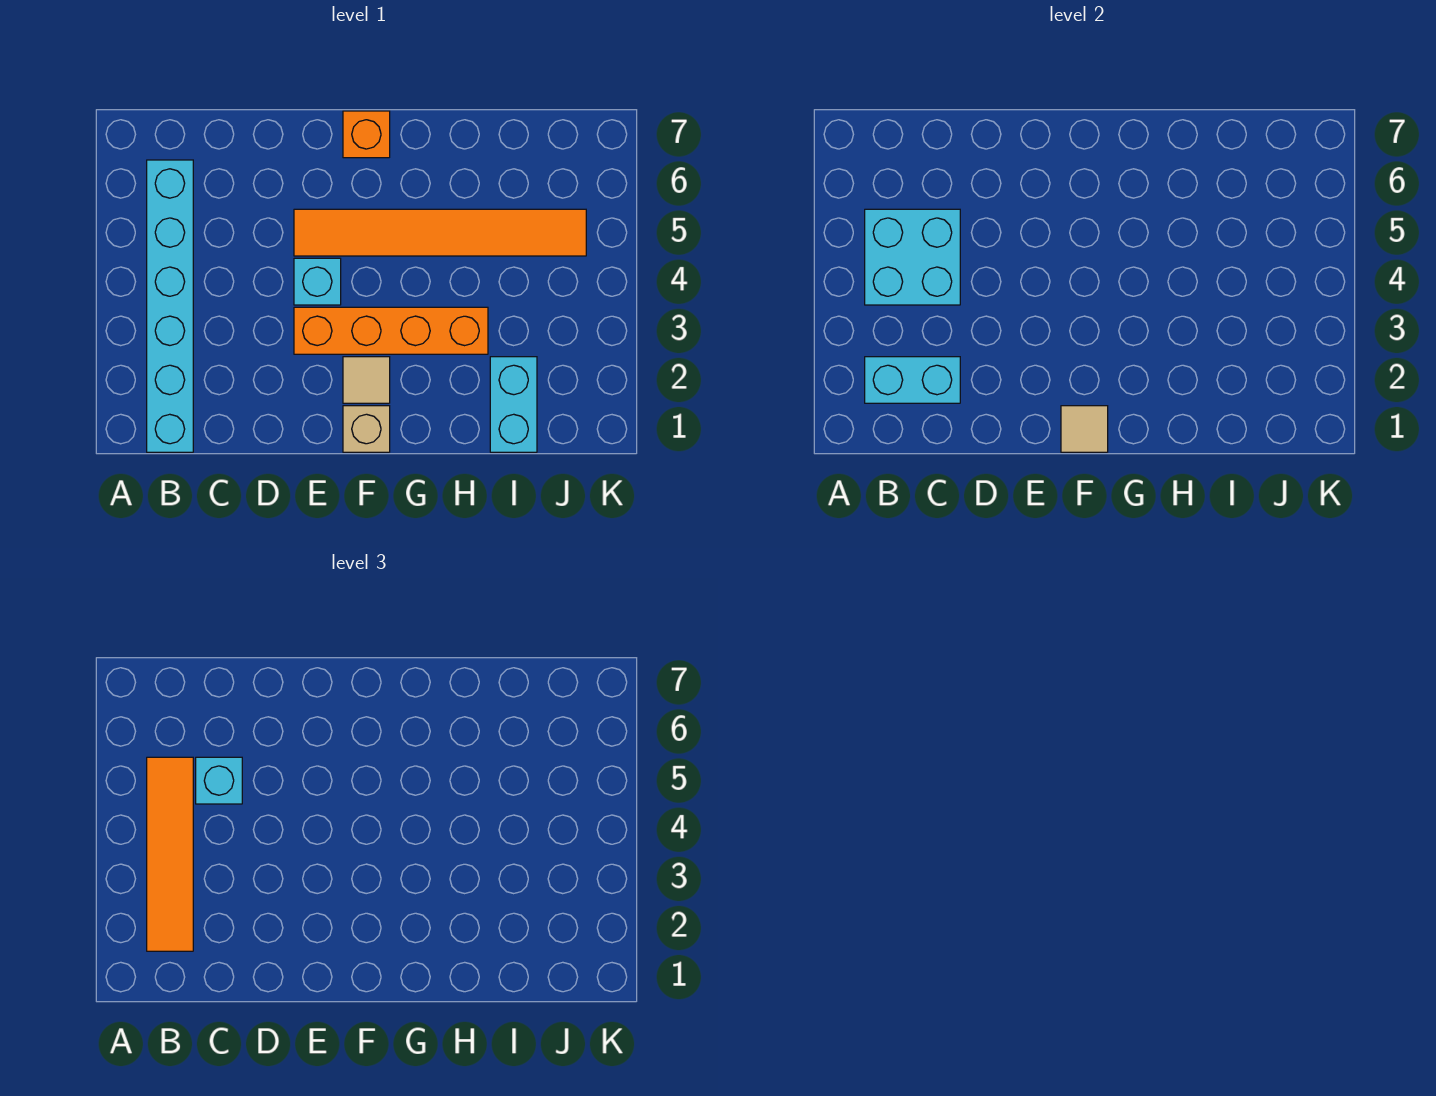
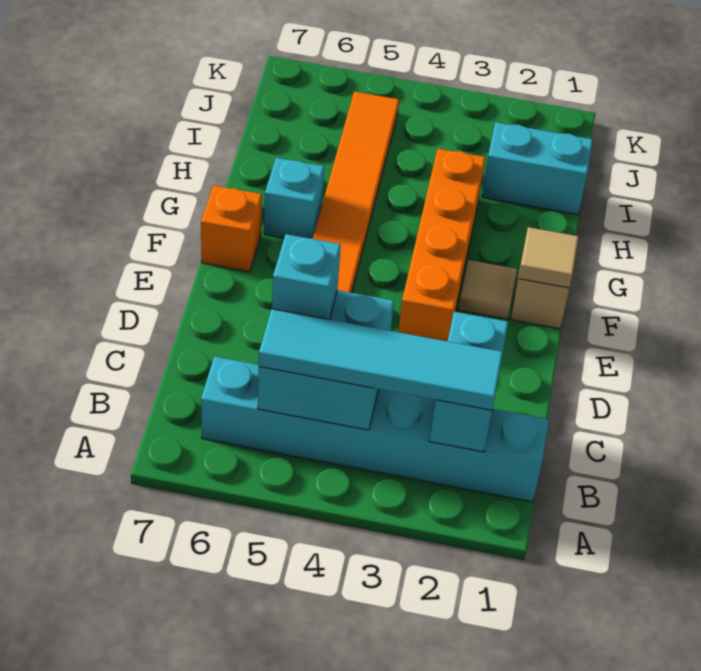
orange tile B2:B5 level 3 -> cyan tile B2:B5 level 3
cyan brick E4 level 1 -> cyan brick G6 level 1

